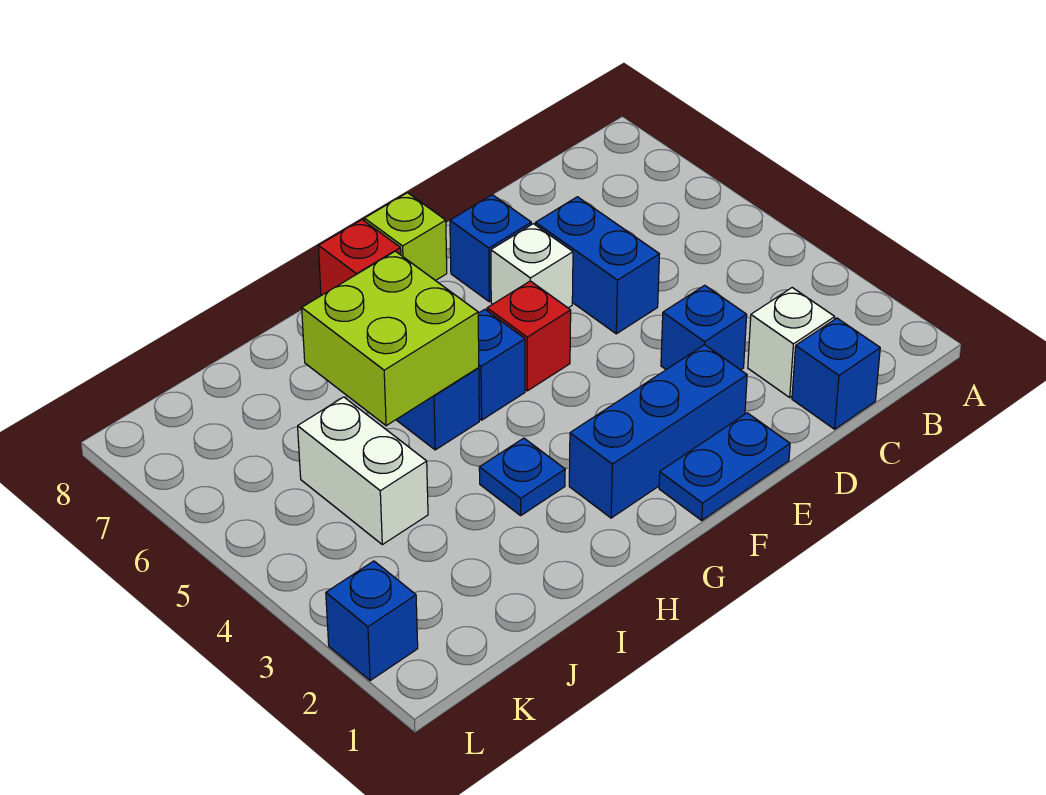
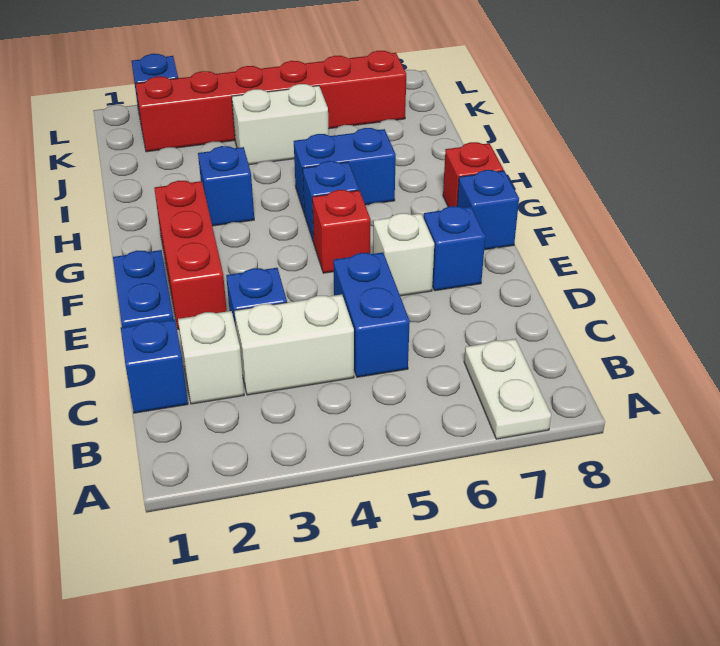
none -> white plate A7:B7 level 1
none -> white brick C3:C4 level 1
blue brick D5:D6 level 1 -> blue brick C5:D5 level 1
blue brick E2:G2 level 1 -> red brick E2:G2 level 1
lime brick F8 level 1 -> blue brick F8 level 1
blue plate H3 level 1 -> blue brick H3 level 1
lime brick H5:I6 level 2 -> none
none -> red brick K2:K7 level 1

